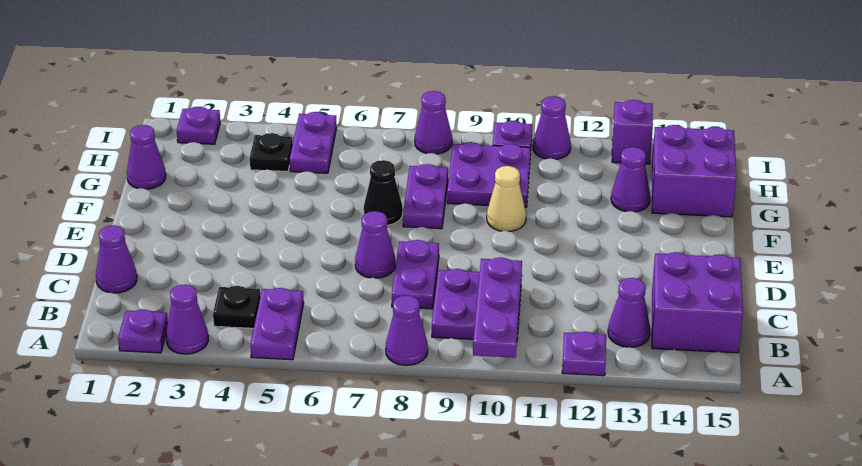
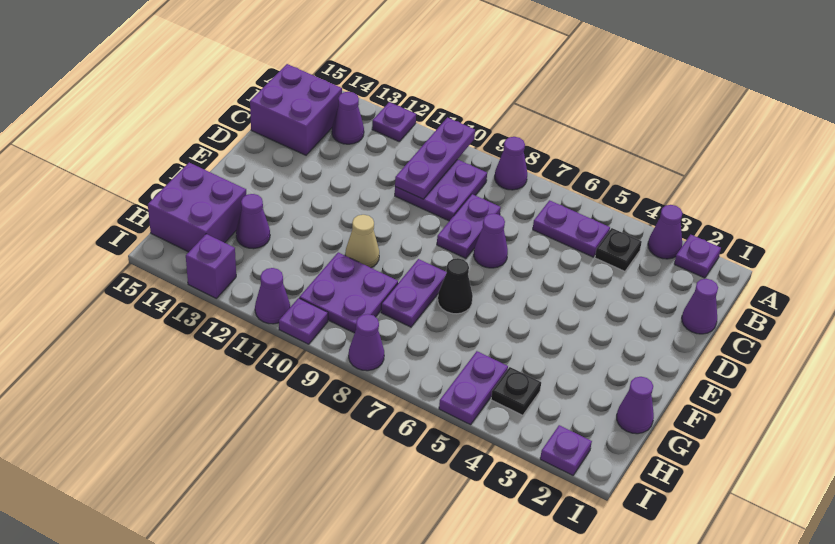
purple plate A5:B5 level 1 -> purple plate B5:B6 level 1

